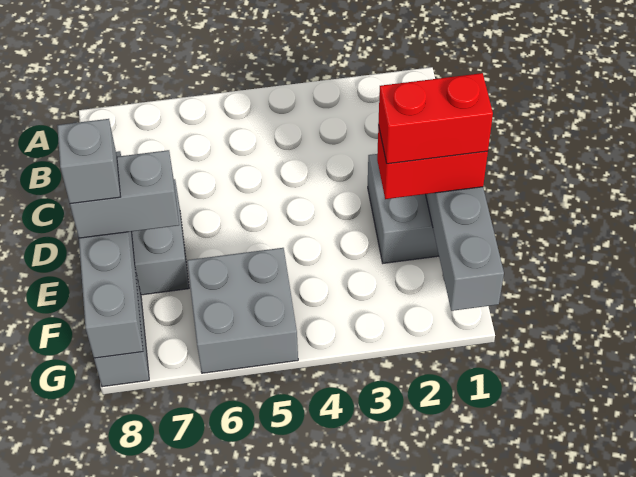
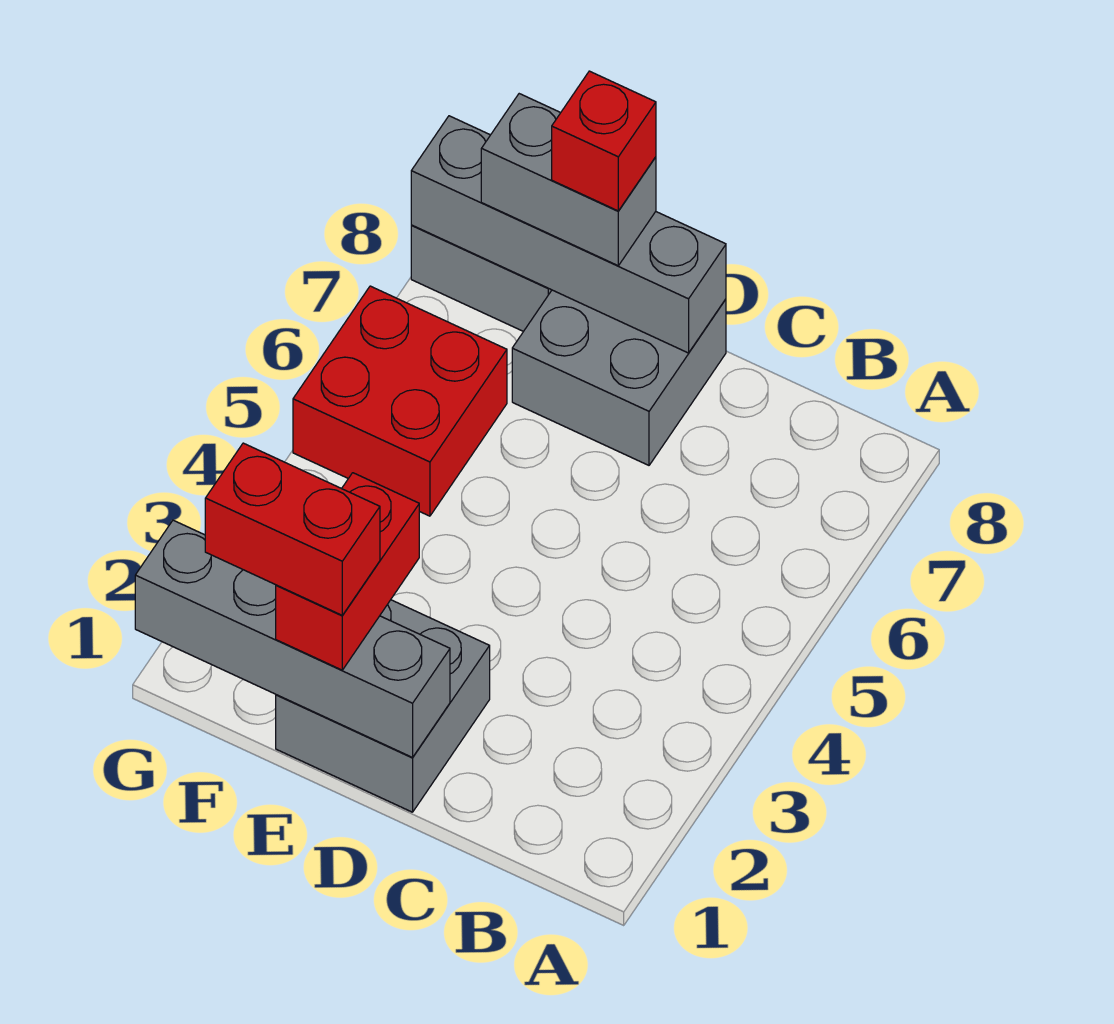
red brick E1:E2 level 4 -> red brick E1:F1 level 4
grey brick E7:E8 level 3 -> grey brick E8:F8 level 3
grey brick E8 level 4 -> red brick E8 level 4
grey brick F5:G6 level 1 -> red brick F5:G6 level 1

